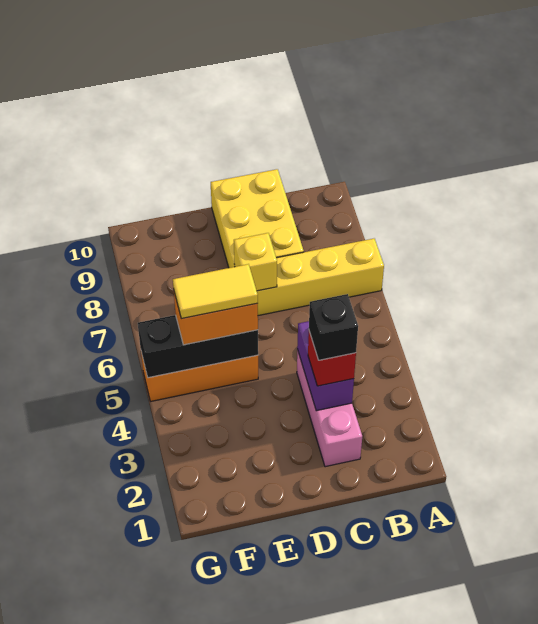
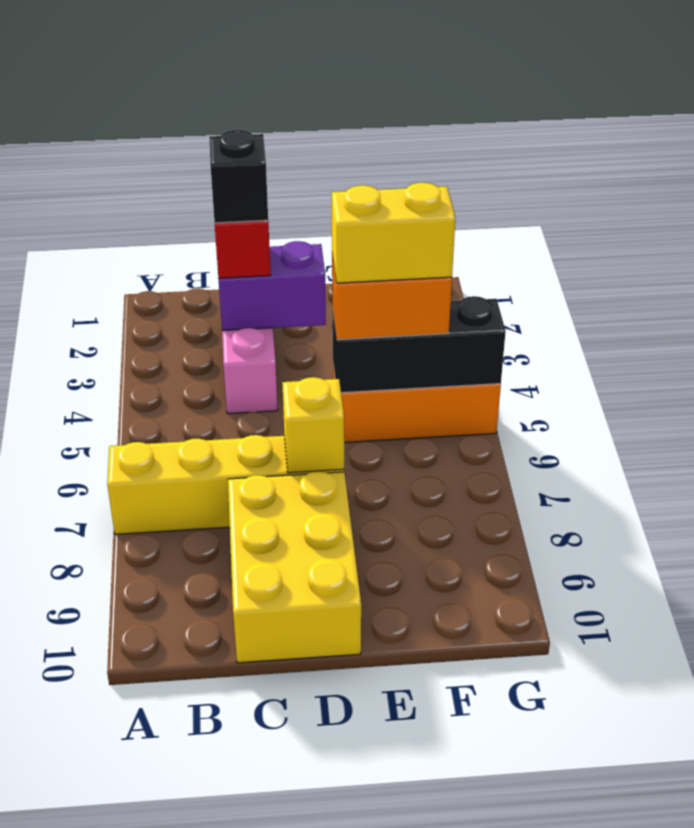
purple brick C3:C4 level 2 -> purple brick C3:D3 level 2
yellow tile E5:F5 level 4 -> yellow brick E5:F5 level 4

